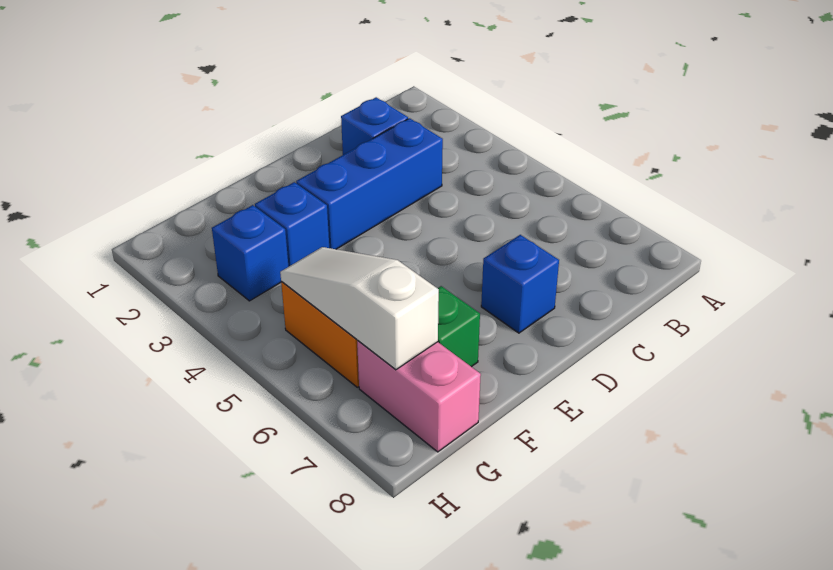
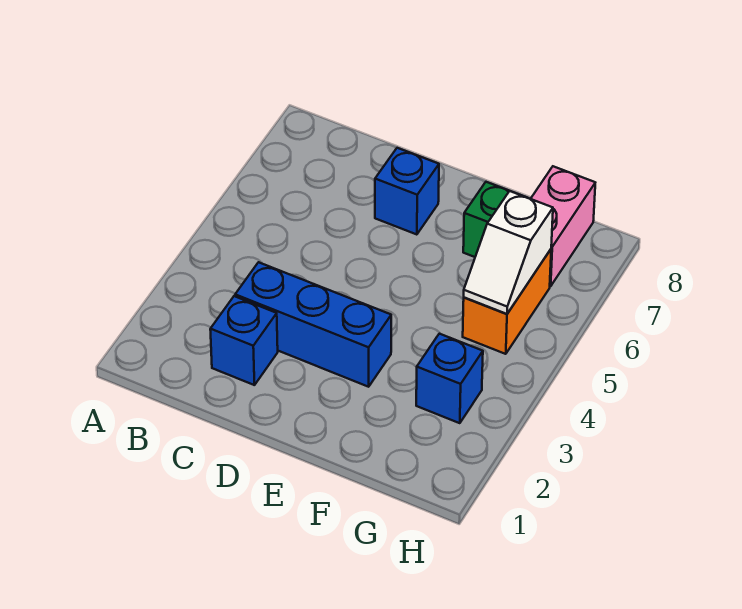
blue brick F3 level 1 -> none
white slope G5:G7 level 2 top 7 -> white slope G5:G6 level 2 top 6

